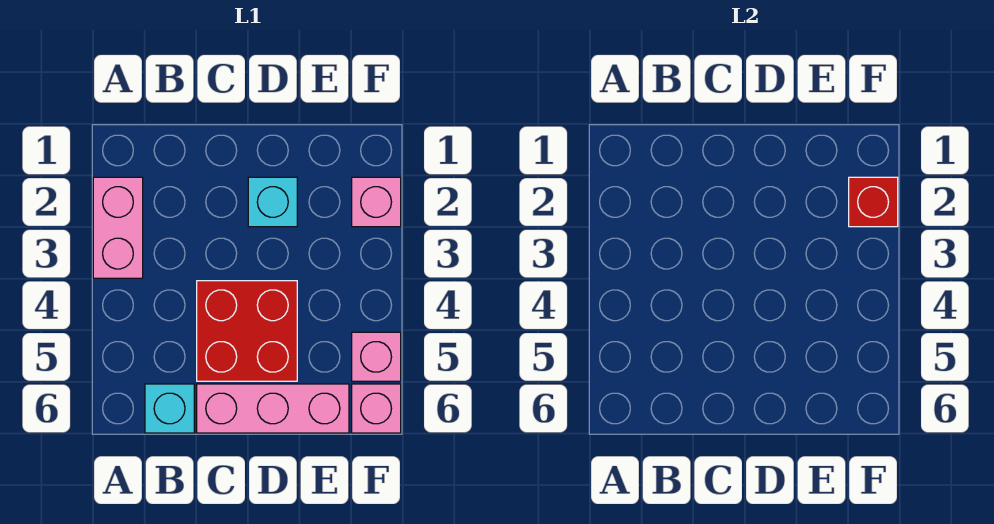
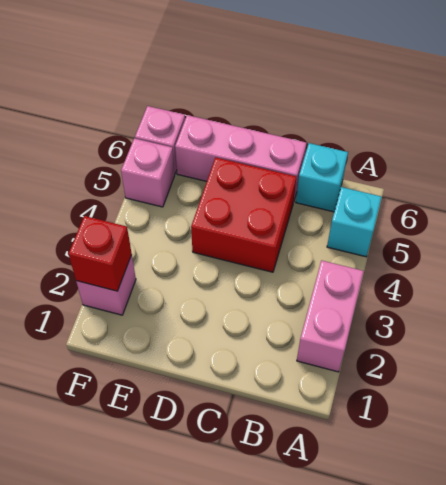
cyan brick D2 level 1 -> cyan brick A5 level 1

